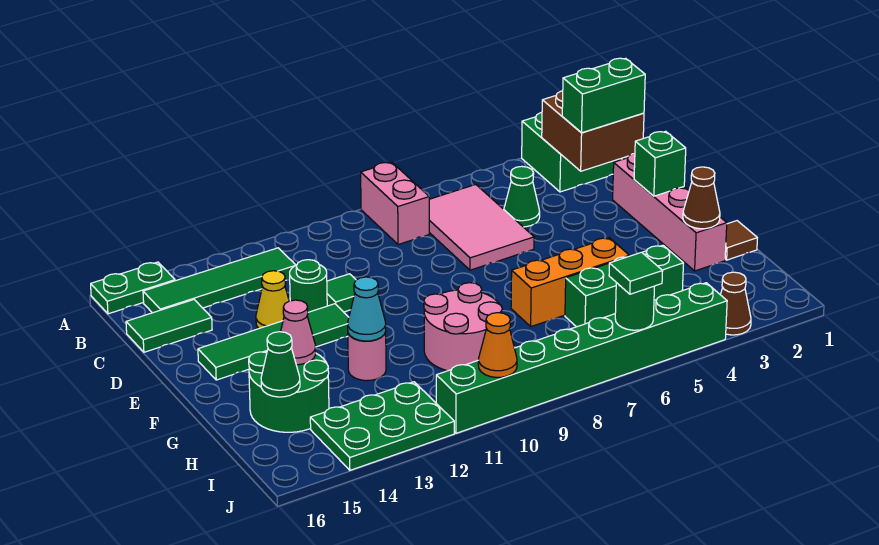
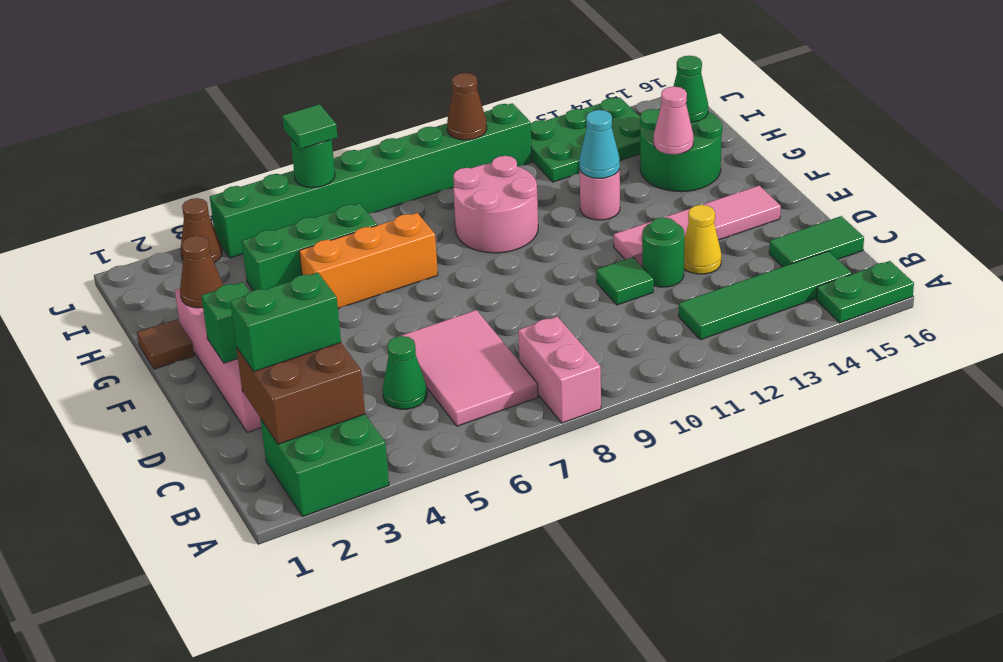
green tile E12:E15 level 1 -> pink tile E12:E15 level 1
orange cone J10 level 2 -> brown cone J10 level 2

